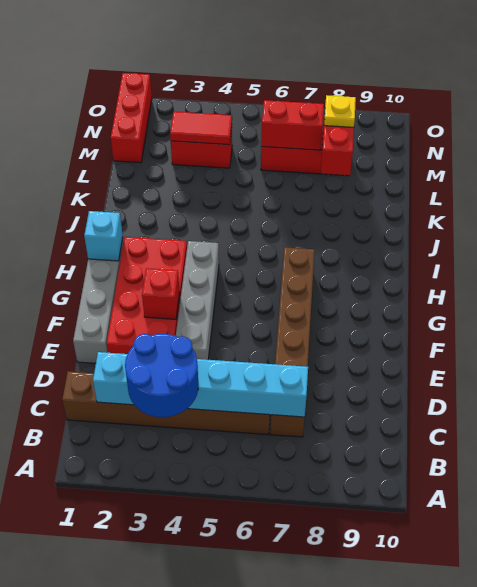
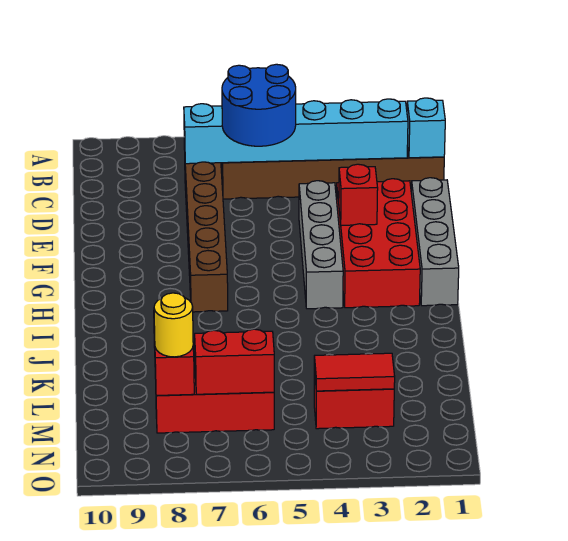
blue round brick B3:C4 level 3 -> blue round brick C5:D6 level 3
cyan brick H1 level 2 -> cyan brick C1 level 2
red brick M1:O1 level 1 -> none
yellow plate M8 level 3 -> yellow round brick M8 level 3

